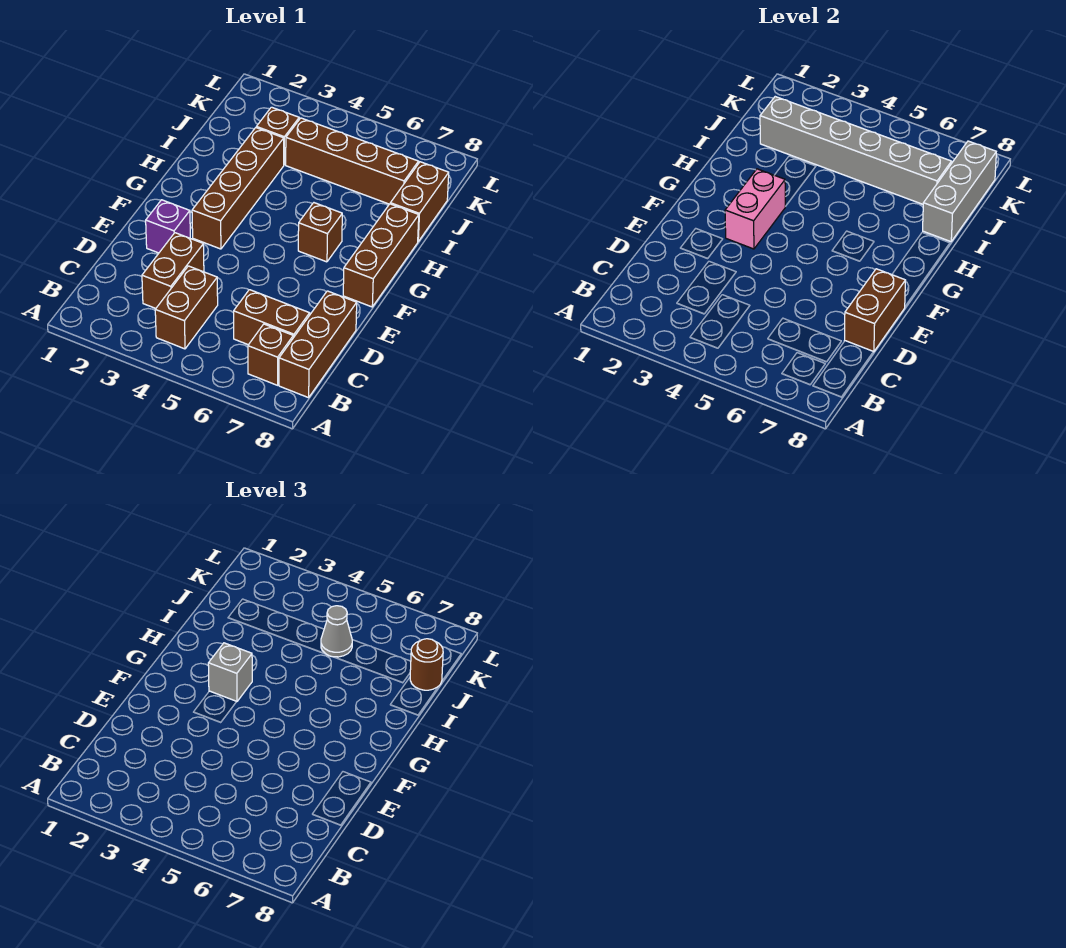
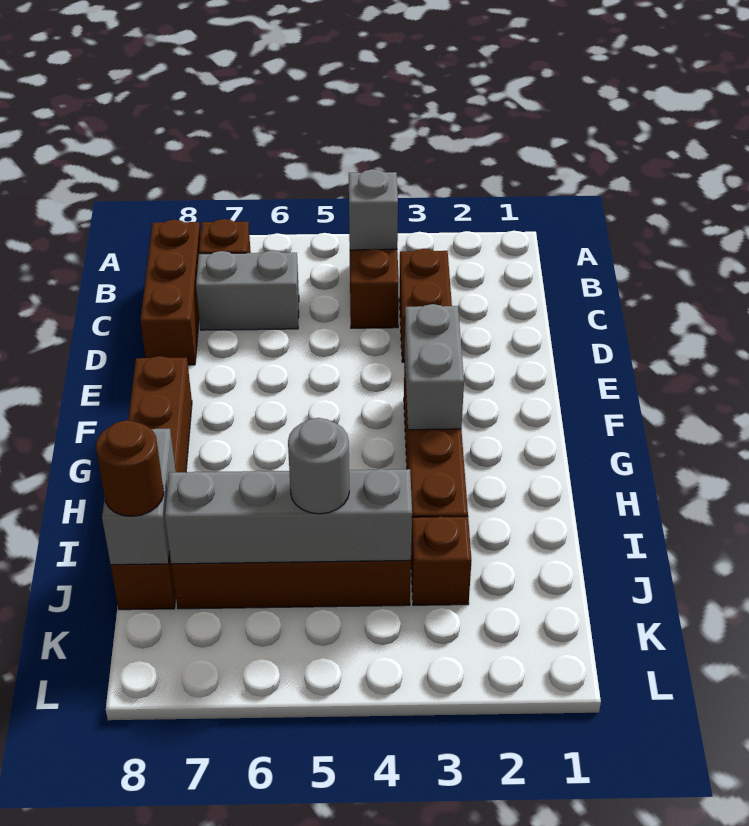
brown brick C6:C7 level 1 -> grey brick C6:C7 level 1
brown brick D8:E8 level 2 -> none
purple brick E2 level 1 -> none
pink brick F3:G3 level 2 -> grey brick F3:G3 level 2
grey brick G3 level 3 -> grey brick B4 level 2
brown brick G6 level 1 -> none
grey brick I8:K8 level 2 -> grey brick I8:J8 level 2
grey brick J2:J7 level 2 -> grey brick J4:J7 level 2
grey cone J5 level 3 -> grey round brick J5 level 3

